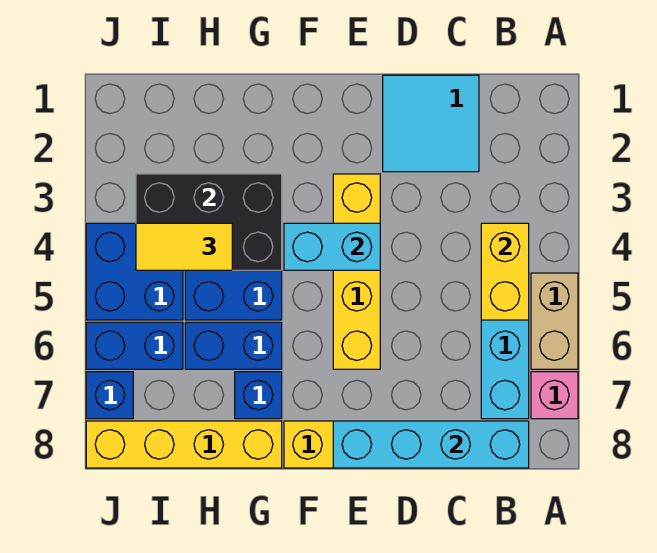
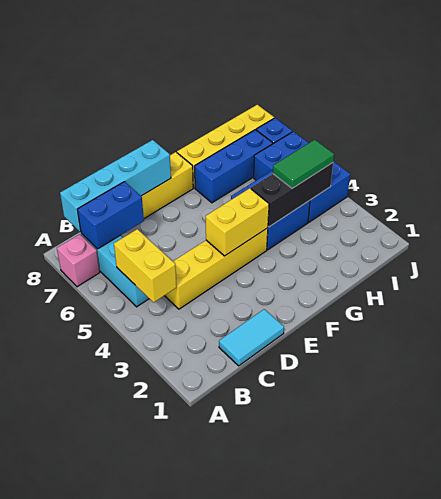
tan brick A5:A6 level 1 -> none
cyan tile C1:D2 level 1 -> cyan tile C1:D1 level 1
yellow brick E3:E6 level 1 -> yellow brick C4:F4 level 1
cyan brick E4:F4 level 2 -> yellow brick E4:F4 level 2
black brick G3:I4 level 2 -> black brick G4:I4 level 2
blue brick G6:H6 level 1 -> blue brick B7:C7 level 2
blue brick G7 level 1 -> blue brick G7:I7 level 1
yellow tile H4:I4 level 3 -> green tile H4:I4 level 3

